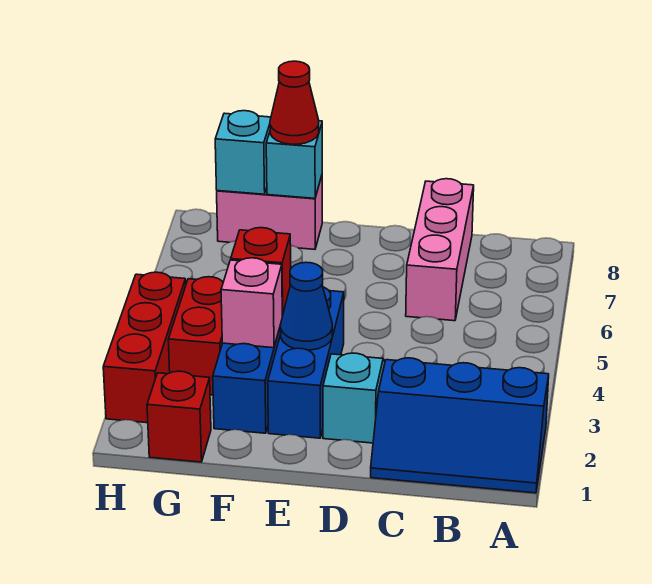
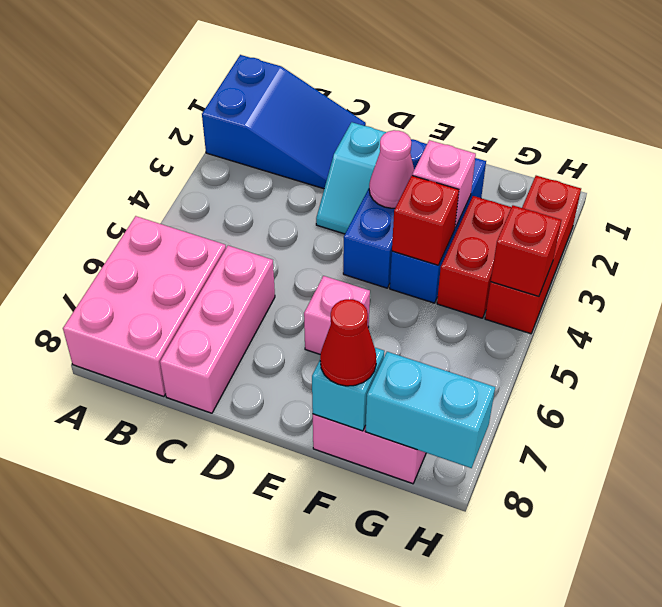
blue slope A1:C2 level 1 top 2 -> blue slope A1:C2 level 1 top A
none -> pink brick A6:B8 level 1
blue cone E3 level 2 -> pink cone E3 level 2
none -> pink brick E6 level 1
red brick G1 level 1 -> red brick H4 level 2
cyan brick G8 level 2 -> cyan brick G8:H8 level 2

